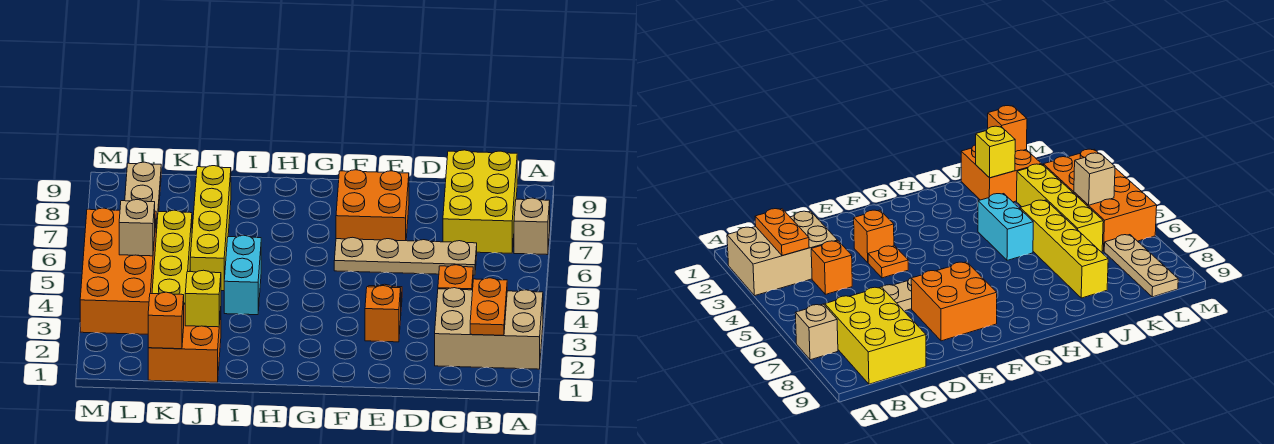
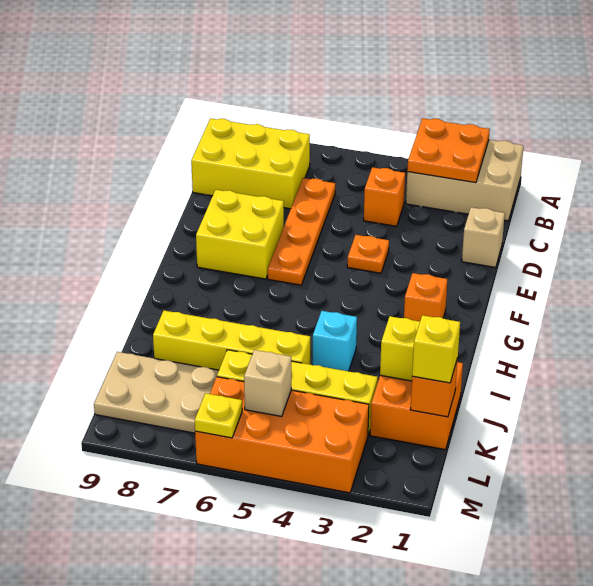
tan brick A2:C3 level 1 -> tan brick A1:B3 level 1
tan brick A7 level 1 -> tan brick D1 level 1
orange plate B2:B3 level 2 -> orange plate A2:B3 level 2
tan plate C6:F6 level 1 -> orange plate C6:F6 level 1
orange brick E3 level 1 -> orange brick G2 level 1
orange brick E7:F8 level 1 -> yellow brick E7:F8 level 1
cyan brick I4:I5 level 1 -> cyan brick I4 level 1
none -> yellow brick K1 level 3
tan plate L7:L9 level 1 -> tan plate K7:L9 level 1
none -> yellow plate M6 level 2

